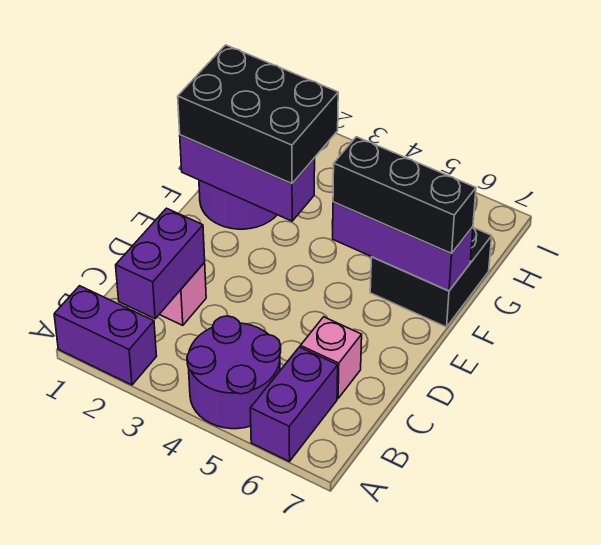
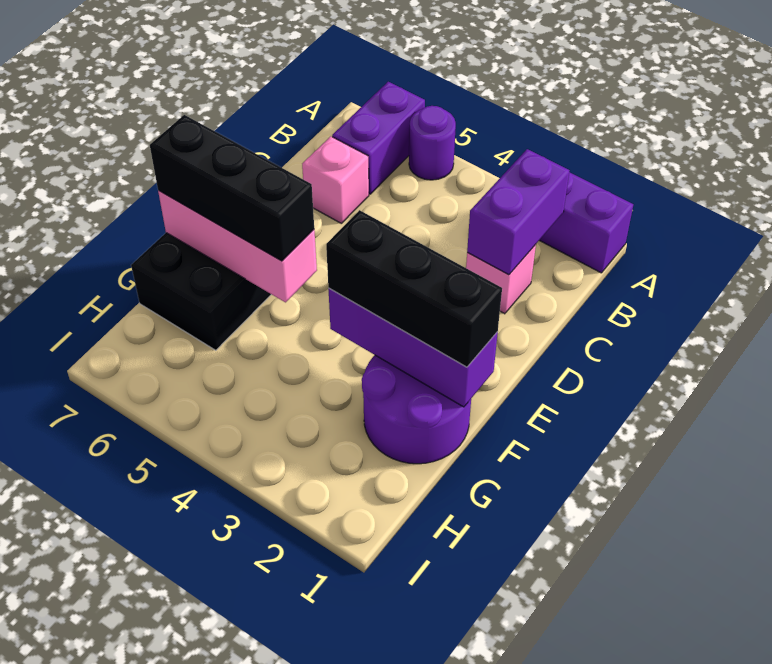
purple round brick A4:B5 level 1 -> purple round brick A5 level 1
black brick F1:G3 level 3 -> black brick F1:F3 level 3
purple brick F5:F7 level 2 -> pink brick F5:F7 level 2

